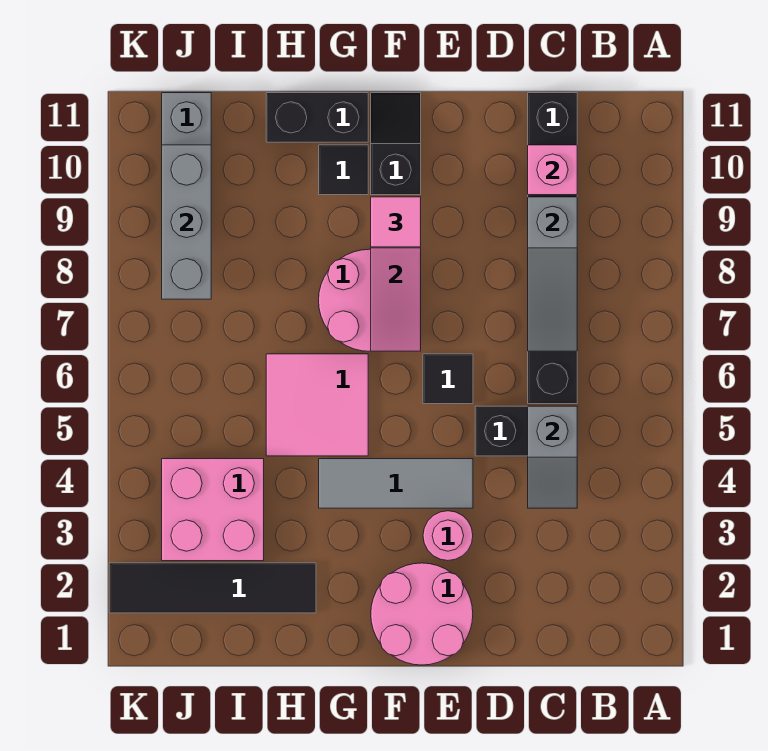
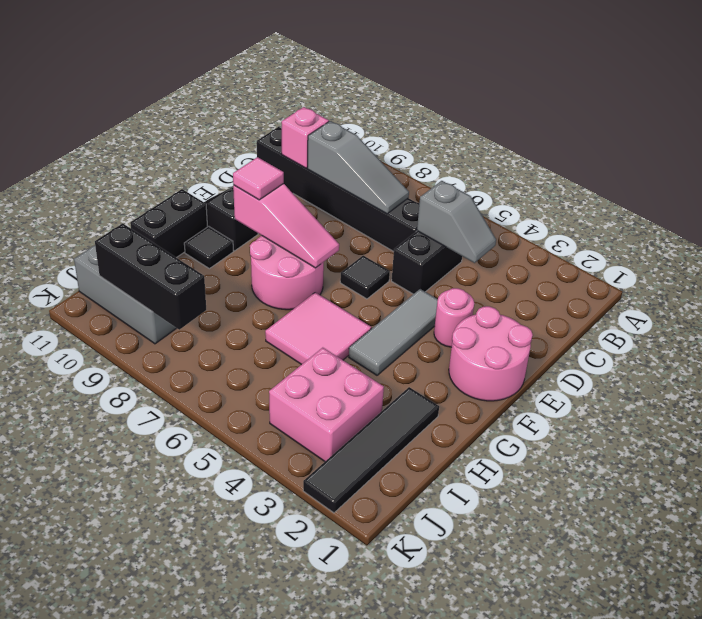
grey brick J8:J10 level 2 -> black brick J8:J10 level 2

